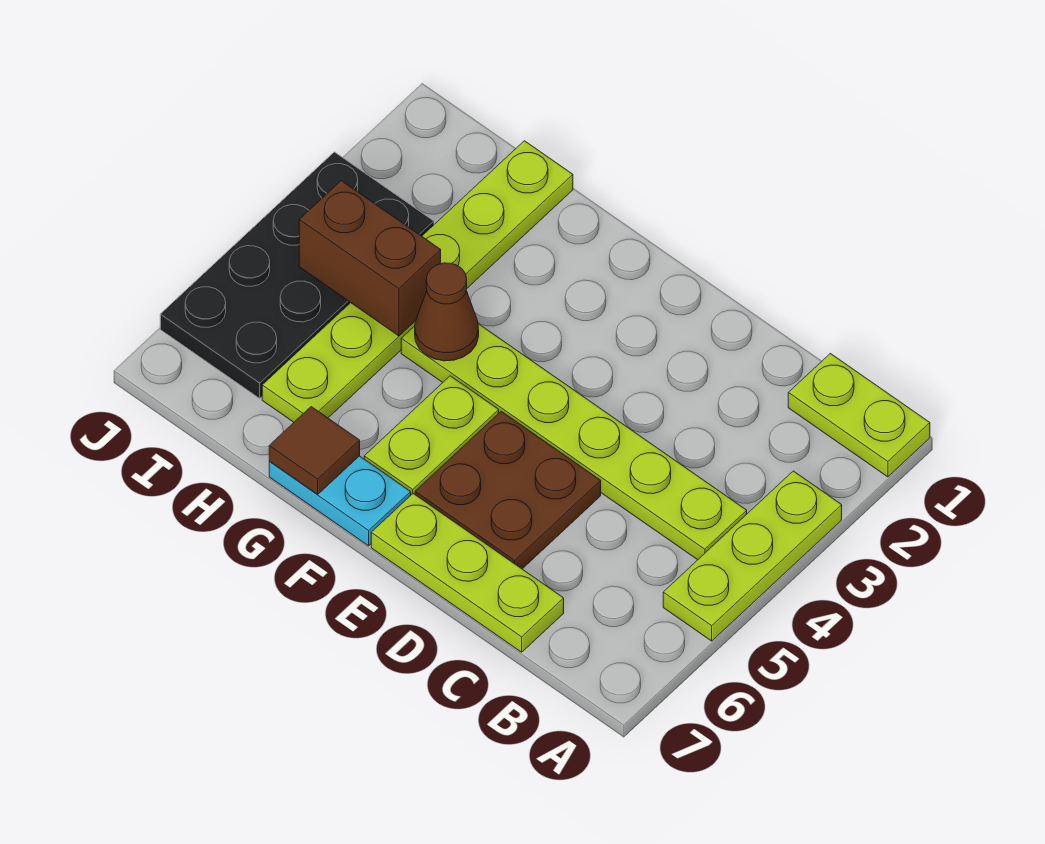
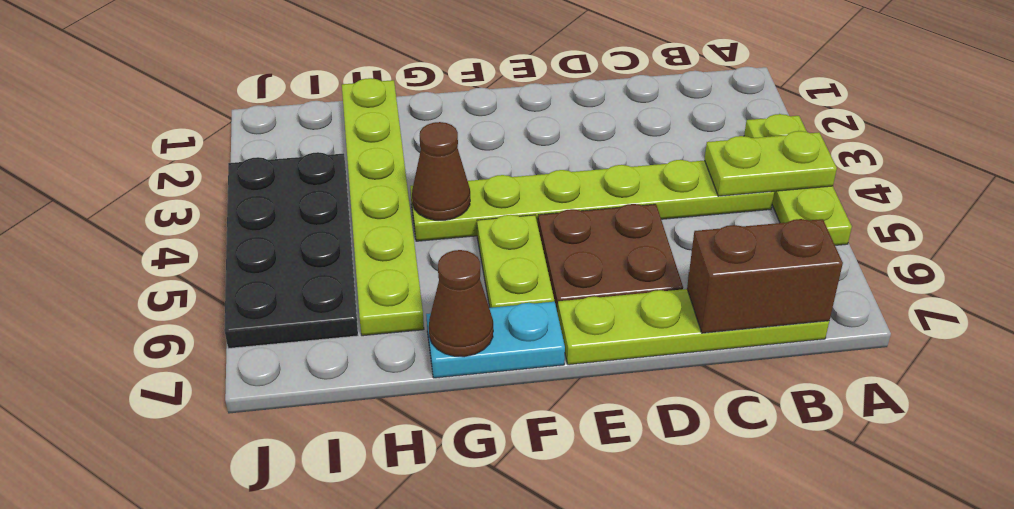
lime plate A1:B1 level 1 -> lime plate A4:B4 level 2
lime plate C7:E7 level 1 -> lime plate B7:E7 level 1
brown tile G7 level 2 -> brown cone G7 level 2
brown brick H4:I4 level 2 -> brown brick B7:C7 level 2

